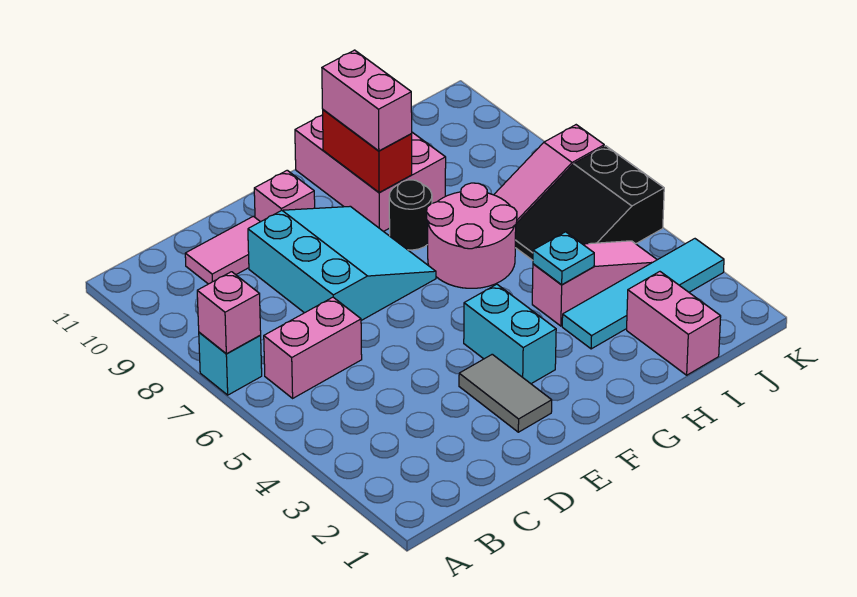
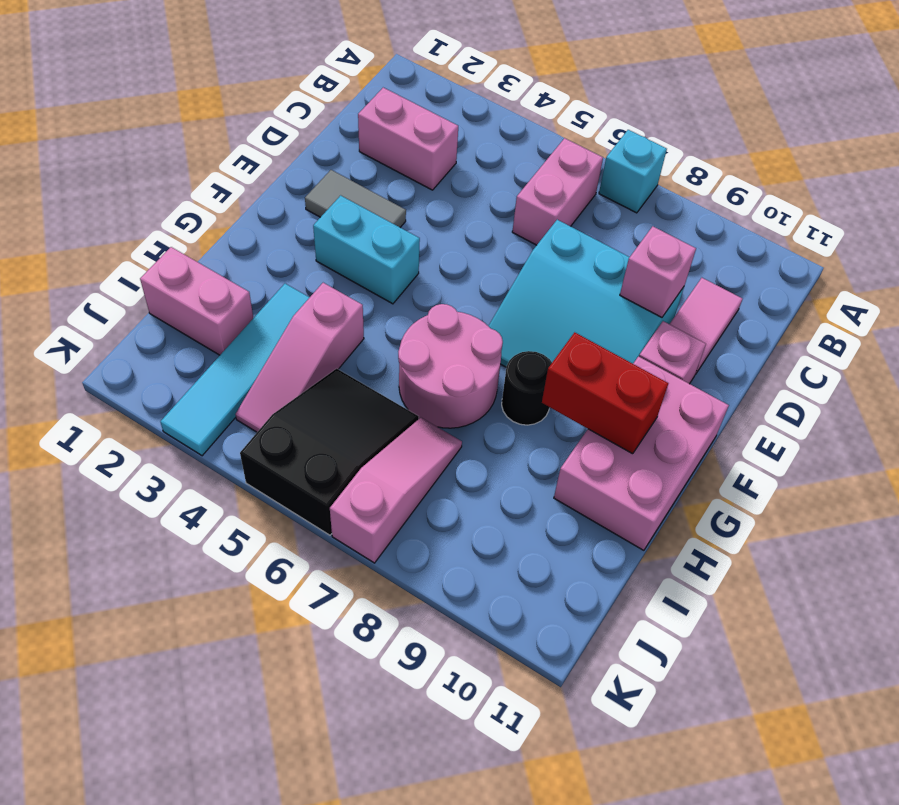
pink brick A7 level 2 -> pink brick D9 level 2
pink brick G9:H11 level 1 -> pink brick F10:H11 level 1
pink brick G9:G10 level 3 -> pink brick C2:C3 level 1
cyan plate H4 level 2 -> none

